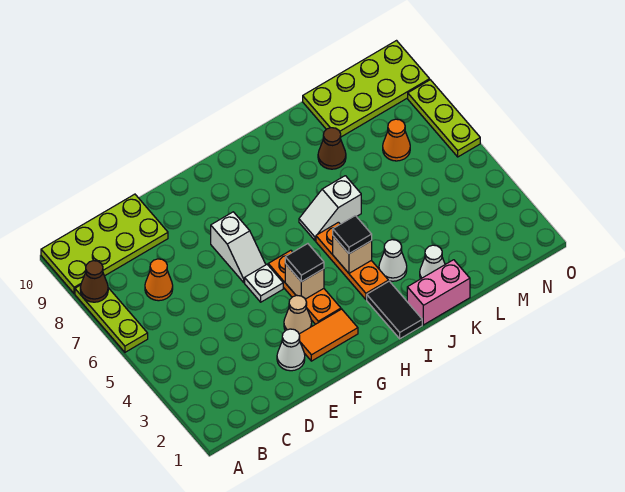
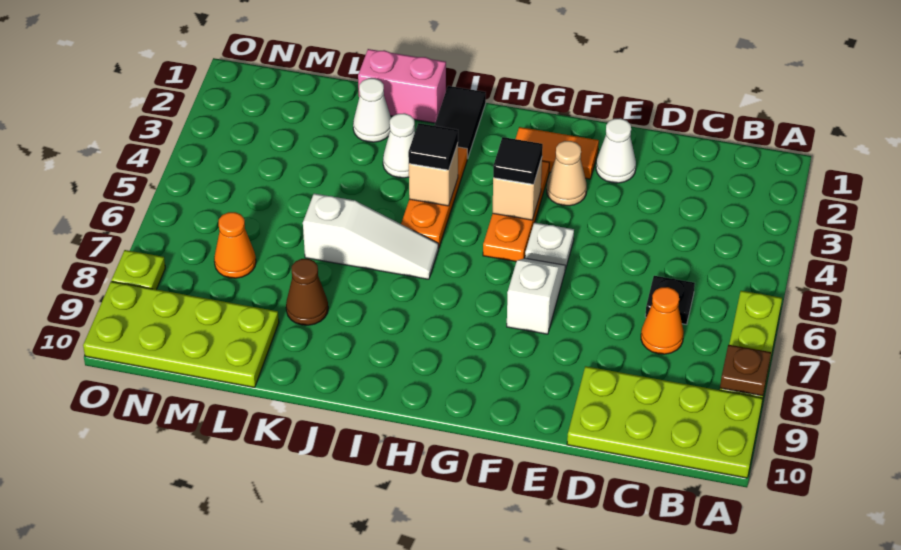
brown cone A8 level 2 -> brown plate A8 level 2
none -> black plate C6 level 1
white slope I6:J6 level 1 top J -> white slope I6:K6 level 1 top K
lime plate O6:O8 level 1 -> lime plate O8 level 1

